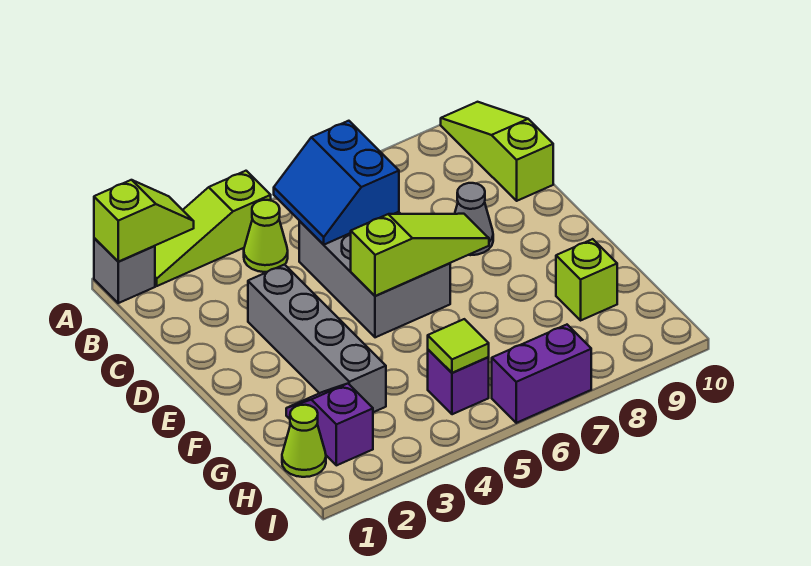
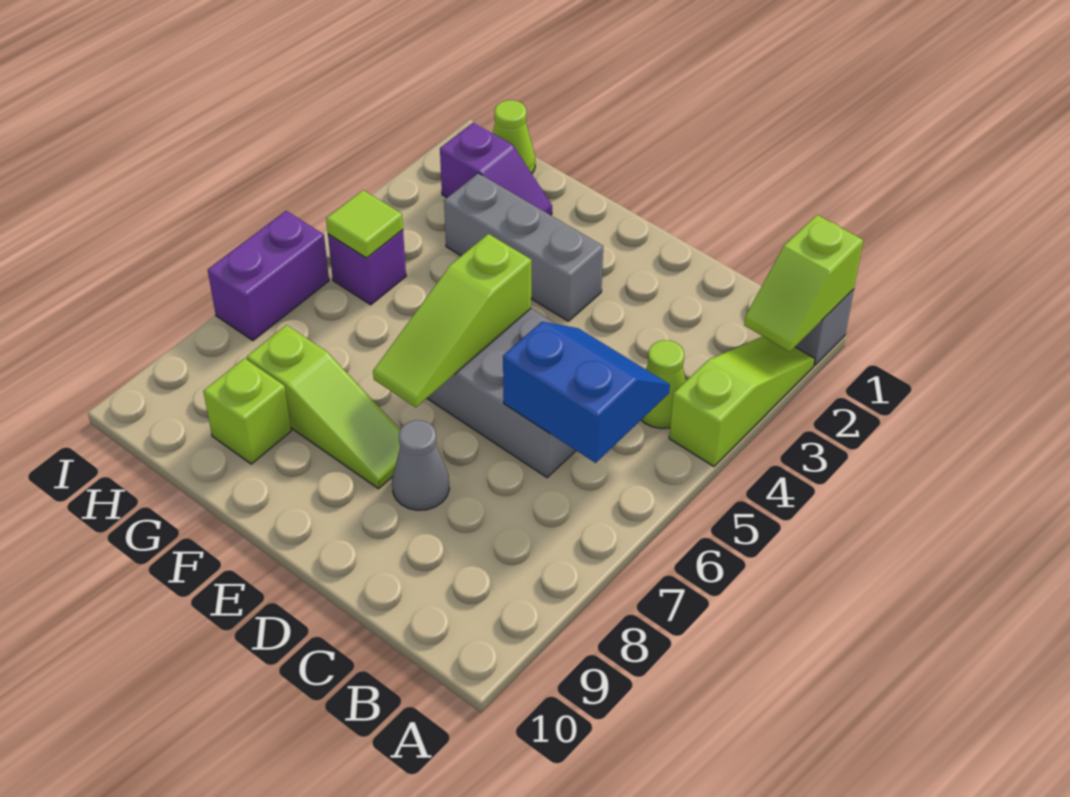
lime slope A10:C10 level 1 top C -> lime slope E8:G8 level 1 top G
grey brick D3:G3 level 1 -> grey brick E3:G3 level 1

